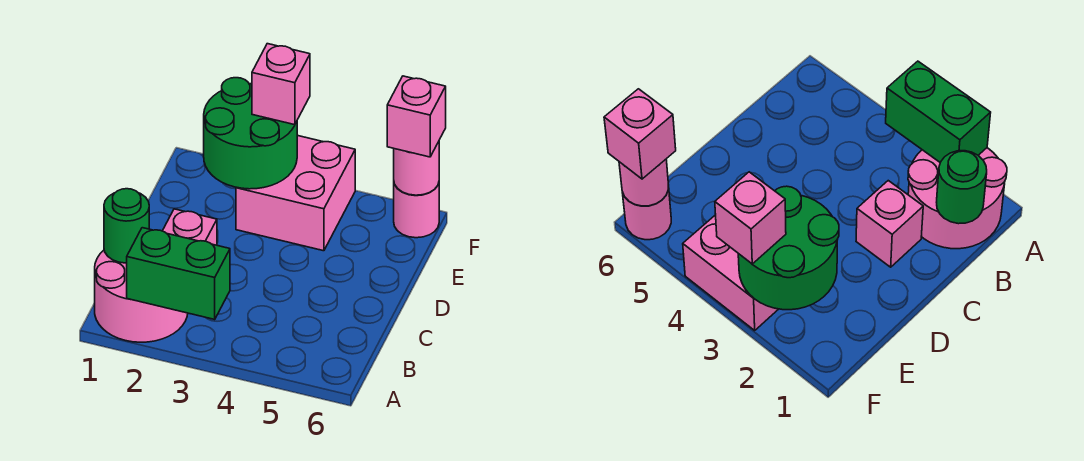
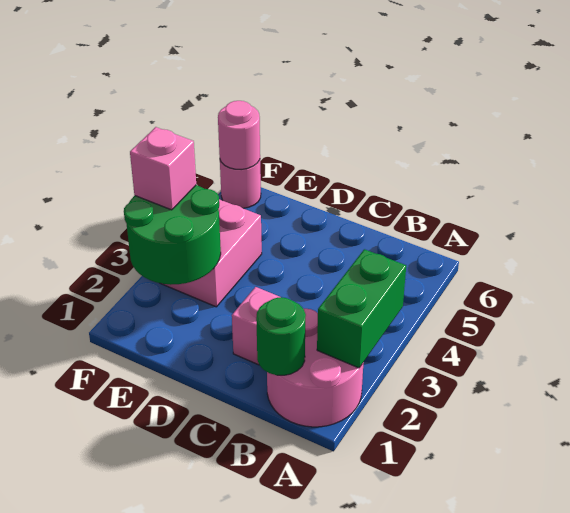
pink brick F6 level 3 -> none

